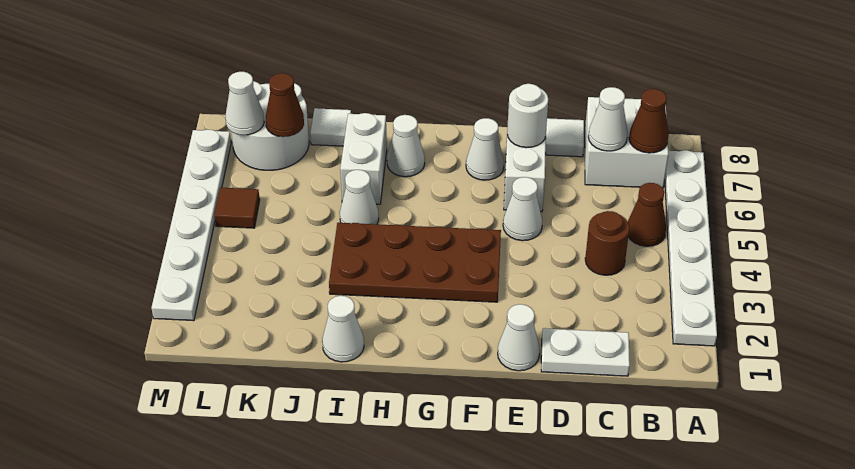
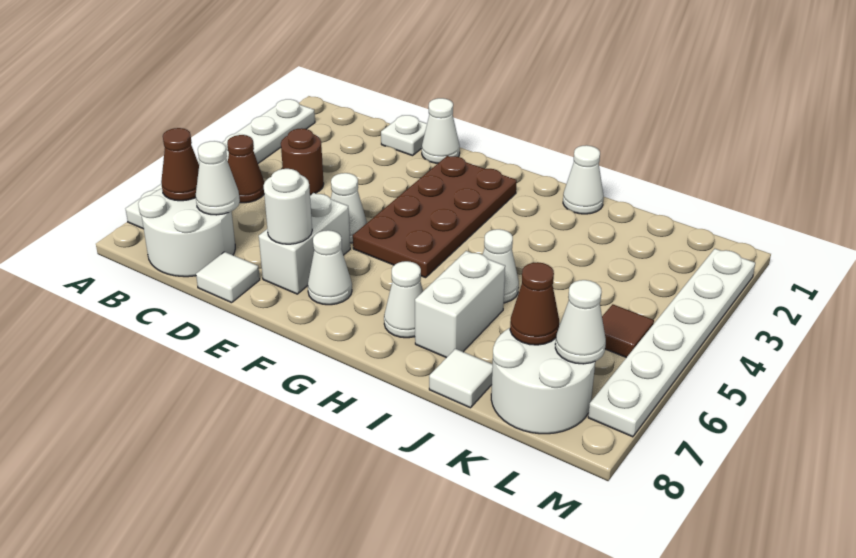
white brick B7:C8 level 1 -> white round brick B7:C8 level 1
white plate C1:D1 level 1 -> white plate D1 level 1
brown plate F3:I4 level 1 -> brown plate F2:G5 level 1

